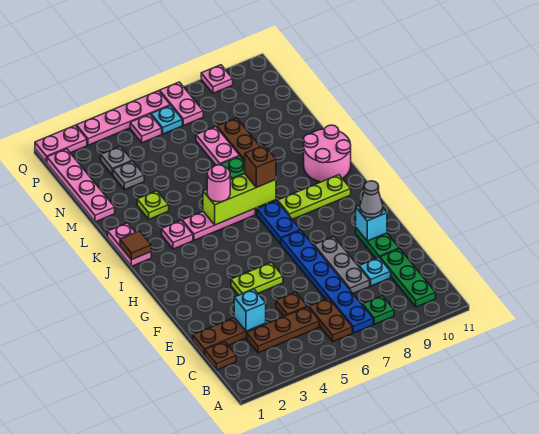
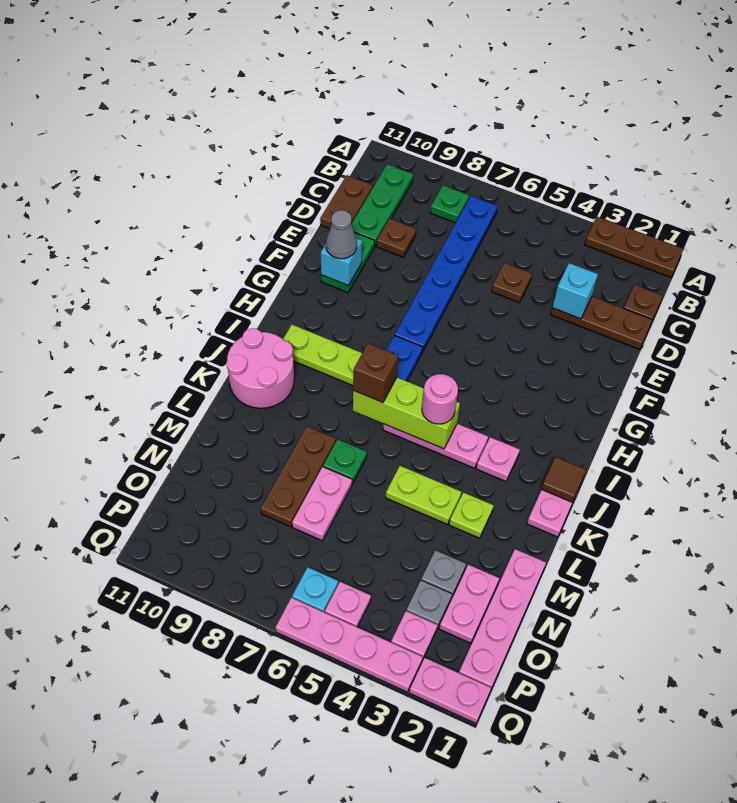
brown plate B6:C6 level 1 -> brown plate C11:D11 level 1
brown plate C3:C5 level 1 -> brown plate A1:A3 level 1
grey plate D8:F8 level 1 -> none
cyan plate D9 level 1 -> brown plate D9 level 1
lime plate F4:F5 level 1 -> lime plate L4:L5 level 1
pink plate P7:Q7 level 1 -> pink plate N2:O2 level 1
pink plate Q9 level 1 -> pink plate P3 level 1

